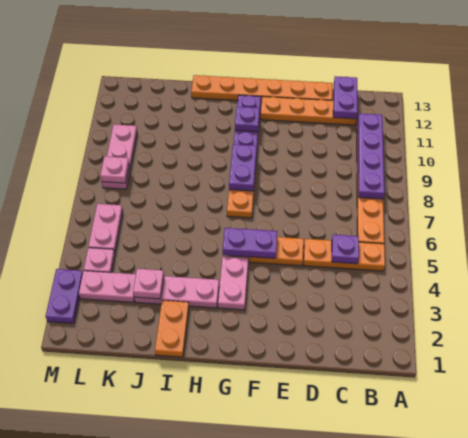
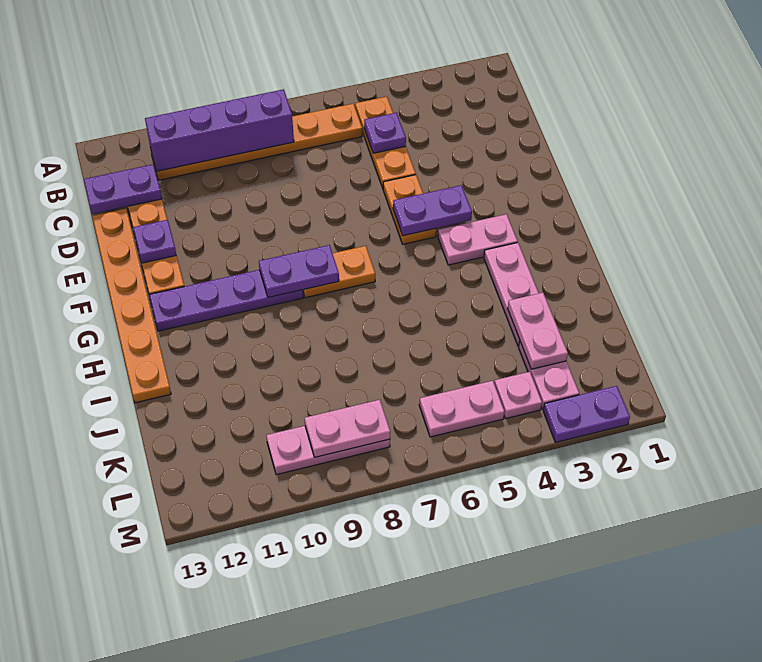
purple plate B8:B11 level 2 -> purple brick B8:B11 level 2
purple plate F5:G5 level 2 -> purple plate F4:F5 level 2
purple plate G11 level 2 -> purple plate E12 level 2
orange plate I1:I2 level 1 -> none
pink plate J3 level 2 -> pink plate J3:K3 level 2
pink plate L8 level 2 -> pink plate L8:L9 level 2

